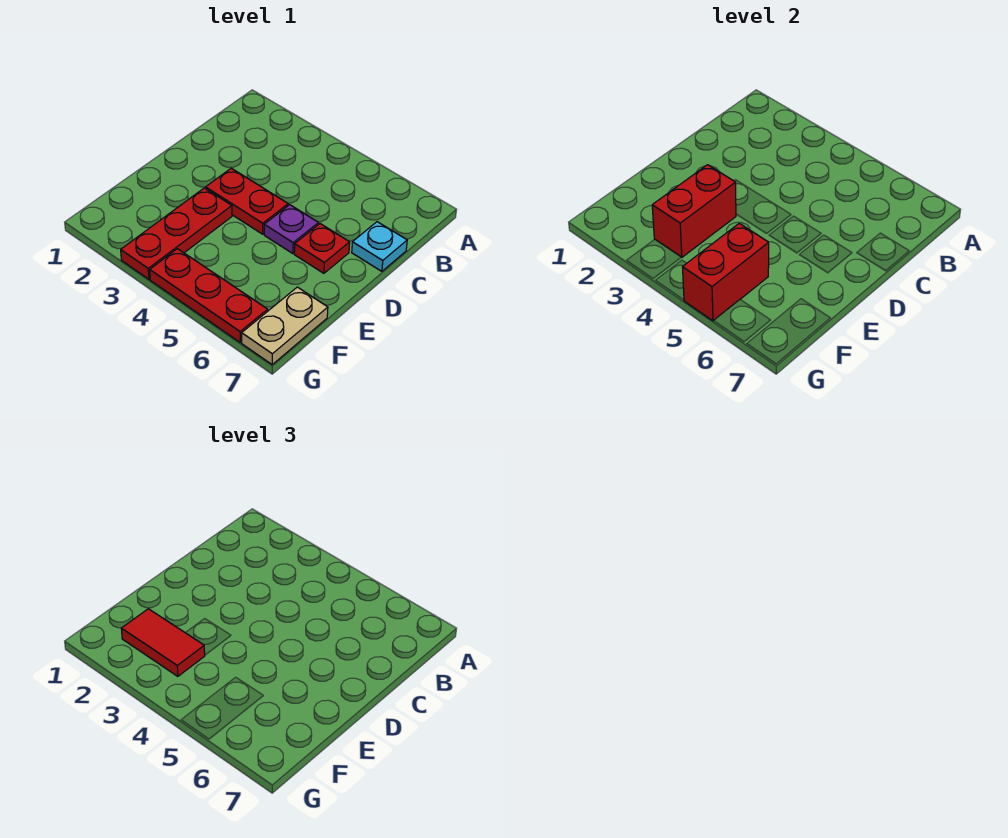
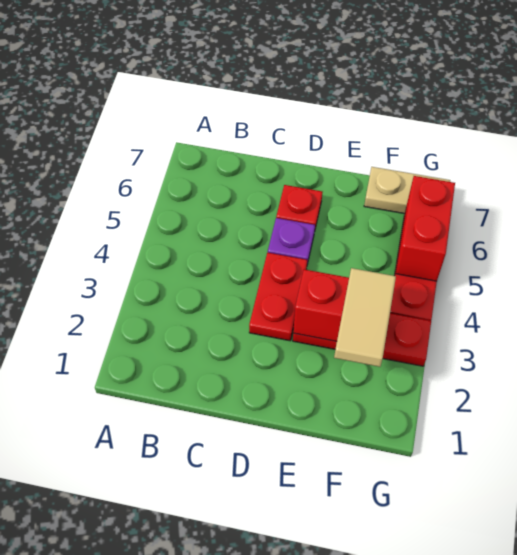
cyan plate C7 level 1 -> none
red tile F2:F3 level 3 -> tan tile F2:F3 level 3
red brick F5:G5 level 2 -> red brick G5:G6 level 2

